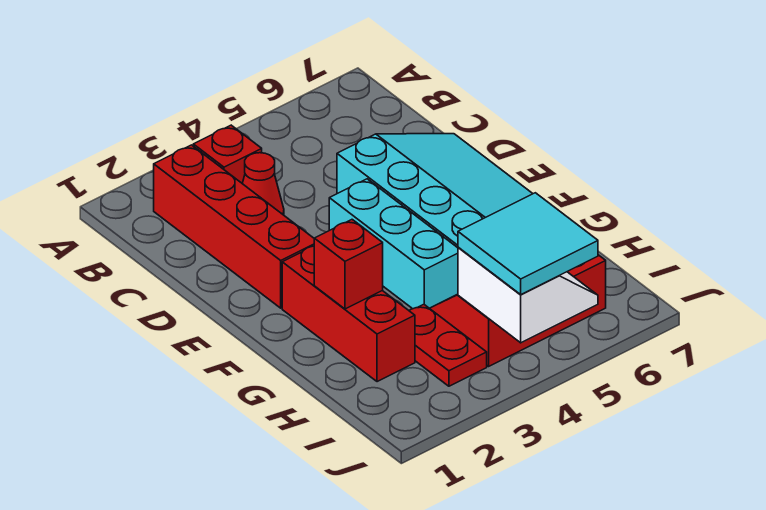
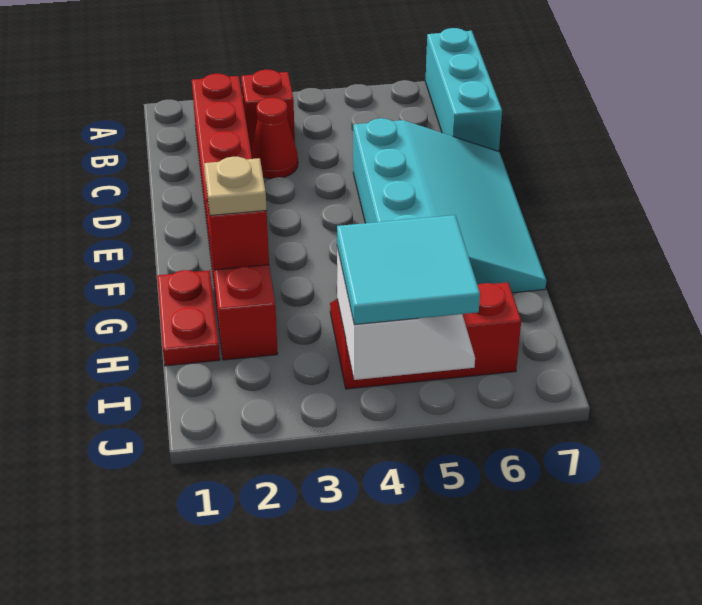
cyan brick E4:G4 level 1 -> cyan brick A7:C7 level 1
none -> tan plate G2 level 3
red plate H3:I3 level 1 -> red plate G1:H1 level 1

